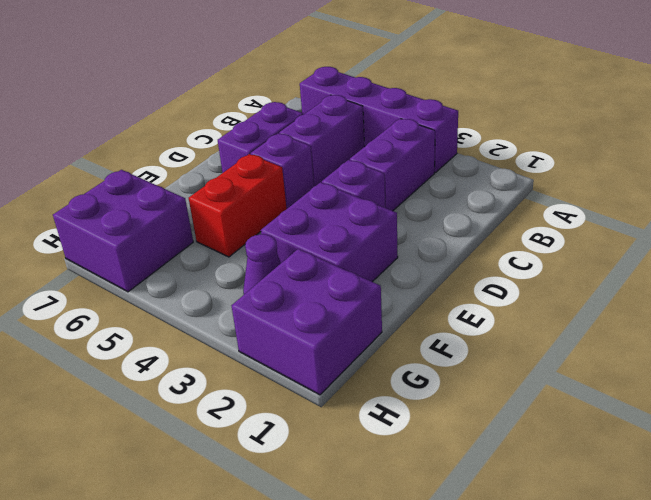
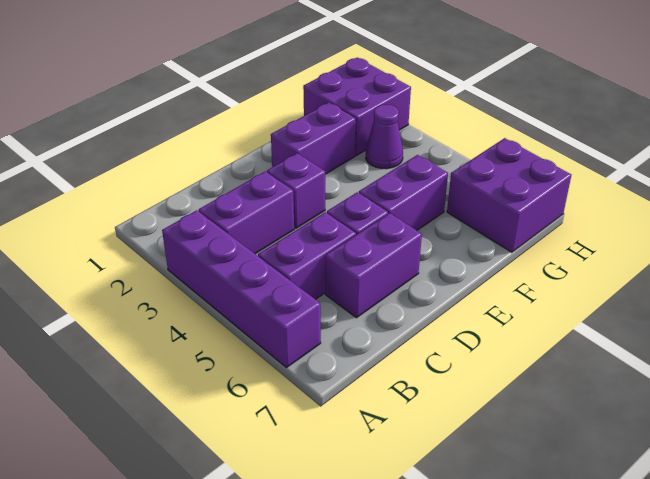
purple brick E2:F3 level 1 -> purple brick E2:F2 level 1
red brick E5:F5 level 1 -> purple brick E5:F5 level 1

